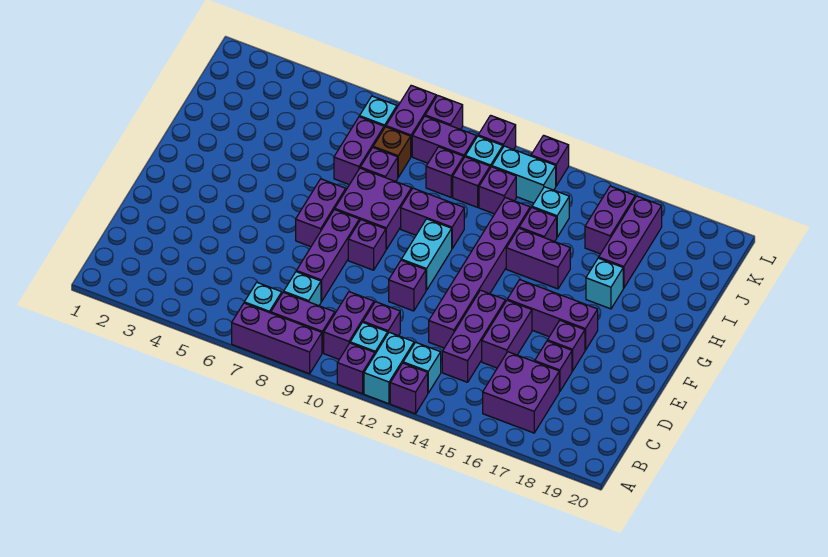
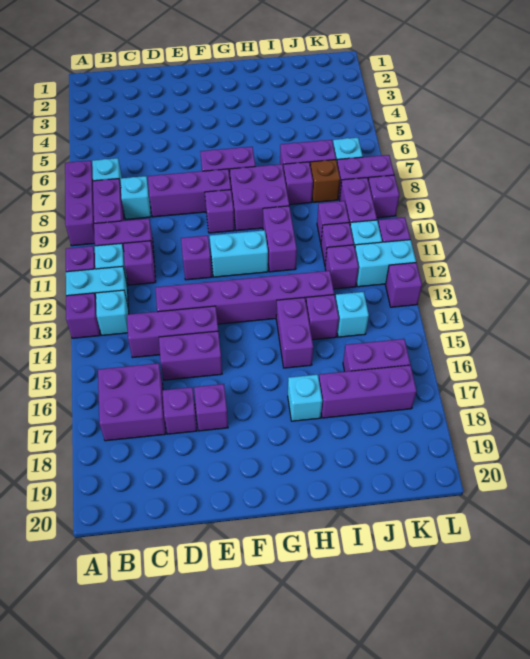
purple brick F15:F17 level 1 -> none
cyan brick K12:K13 level 1 -> cyan brick K12:L12 level 1

